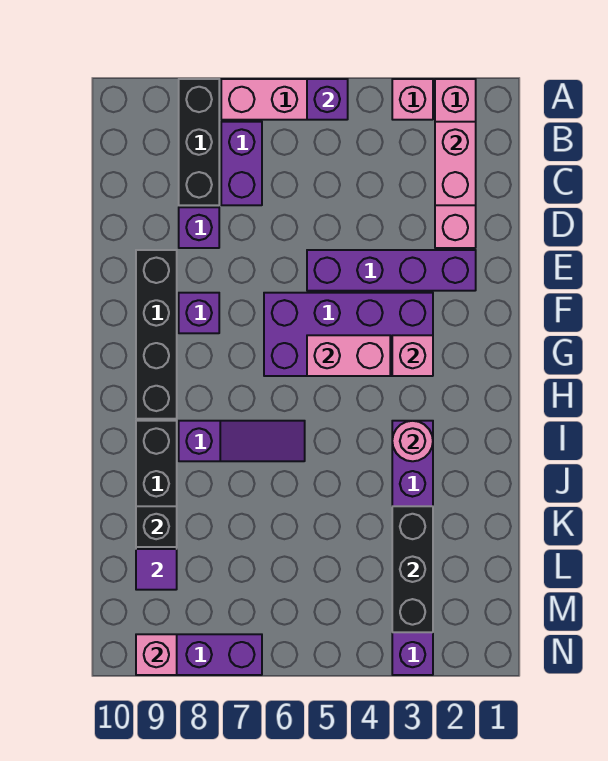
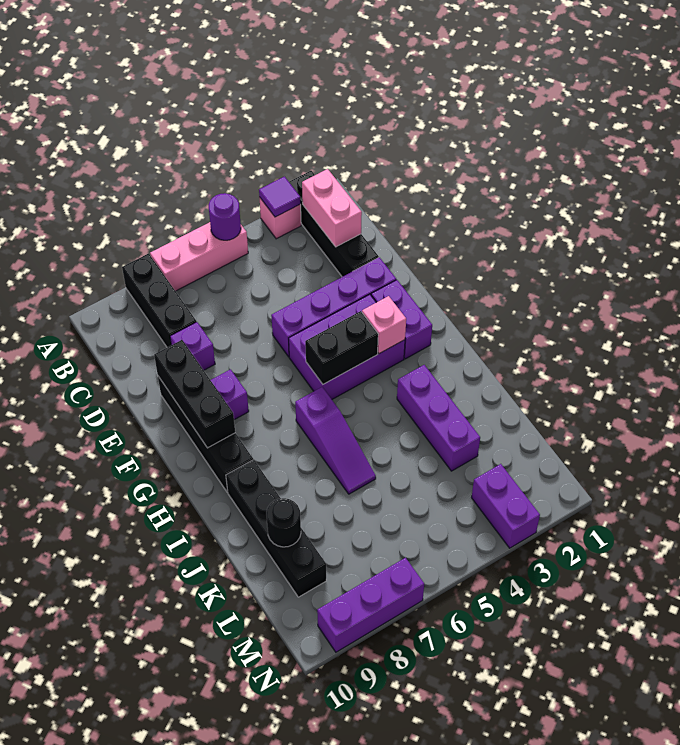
pink brick A2:D2 level 1 -> black brick A2:D2 level 1
purple brick A5 level 2 -> purple round brick A5 level 2
purple brick B7:C7 level 1 -> purple brick F2:G2 level 1
purple brick F3:G6 level 1 -> purple brick F3:G5 level 1
pink brick G4:G5 level 2 -> black brick G4:G5 level 2
pink round brick I3 level 2 -> none
purple slope I6:I8 level 1 top 8 -> purple slope H6:J6 level 1 top H
black brick K3:M3 level 2 -> black brick E9:G9 level 2
black brick K9 level 2 -> black round brick K9 level 2
purple tile L9 level 2 -> purple tile A3 level 2
pink brick N9 level 2 -> none

